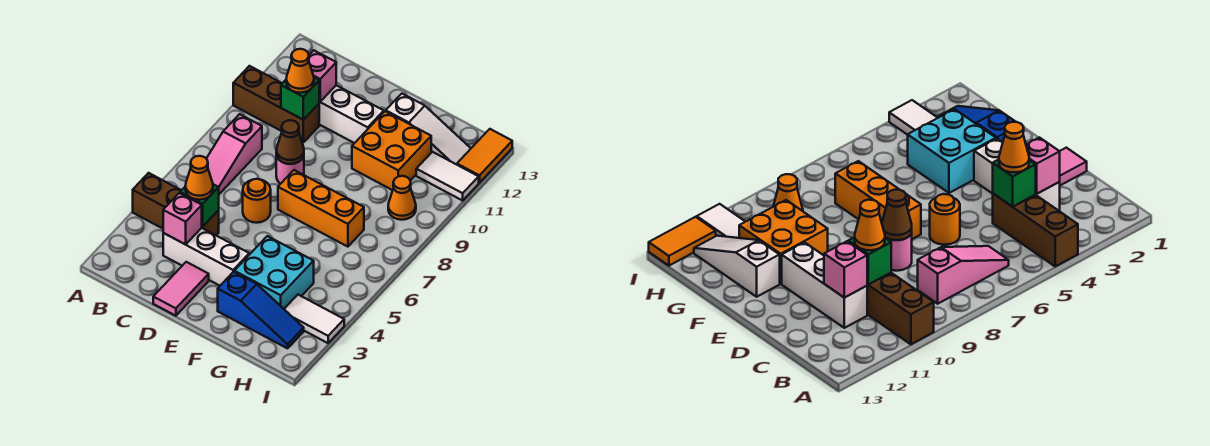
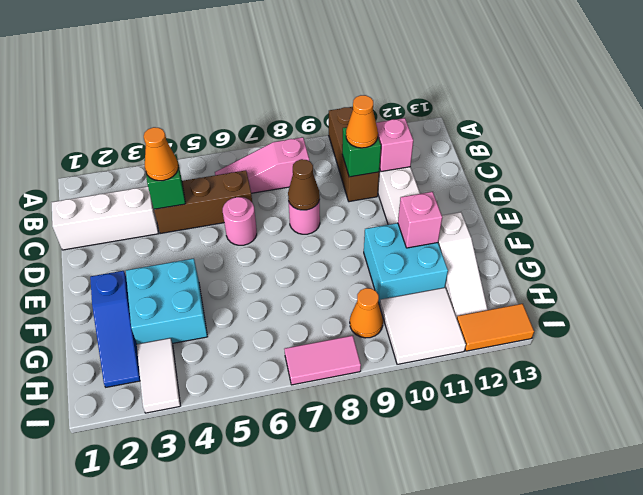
brown brick A4:C4 level 1 -> brown brick C4:C6 level 1
white brick C3:E3 level 1 -> white brick C1:C3 level 1
pink brick C3 level 2 -> pink brick F11 level 2
pink tile D1:D2 level 1 -> pink tile I7:I8 level 1
orange round brick D6 level 1 -> pink round brick D6 level 1
orange brick E7:G7 level 1 -> none
orange brick F10:G11 level 1 -> cyan brick F10:G11 level 1
white tile H11:I11 level 1 -> white tile H10:I11 level 1

